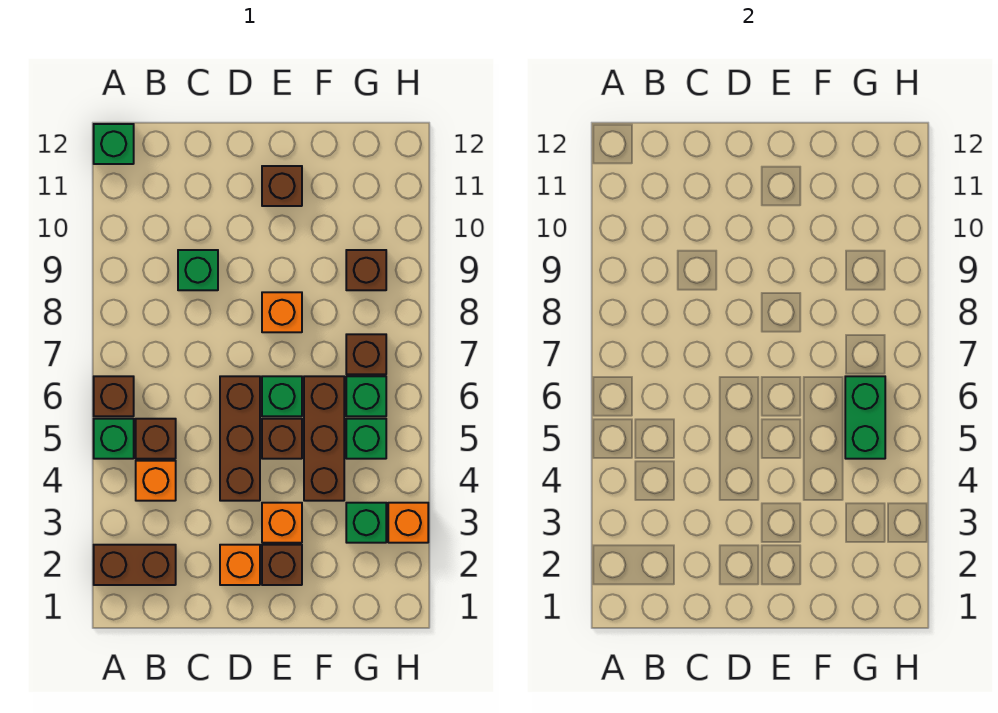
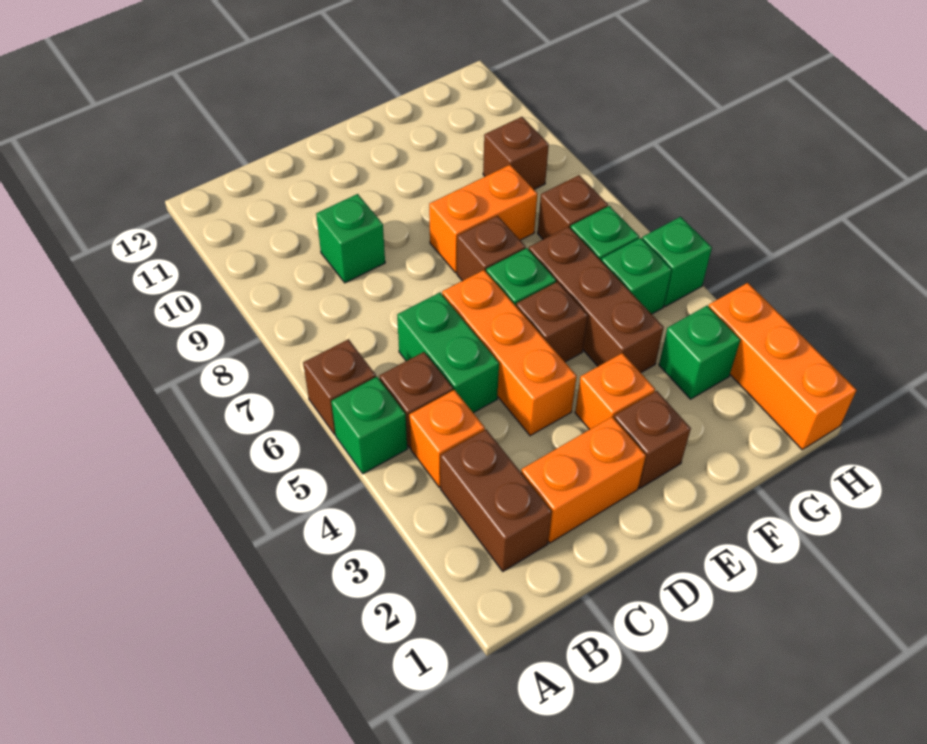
brown brick A2:B2 level 1 -> brown brick B2:B3 level 1
green brick A12 level 1 -> green brick H5 level 1
orange brick D2 level 1 -> orange brick C2:D2 level 1
brown brick D4:D6 level 1 -> orange brick D4:D6 level 1
orange brick E8 level 1 -> orange brick E8:F8 level 1
brown brick E11 level 1 -> brown brick E7 level 1
green brick G5:G6 level 2 -> green brick C5:C6 level 1
orange brick H3 level 1 -> orange brick H1:H3 level 1

